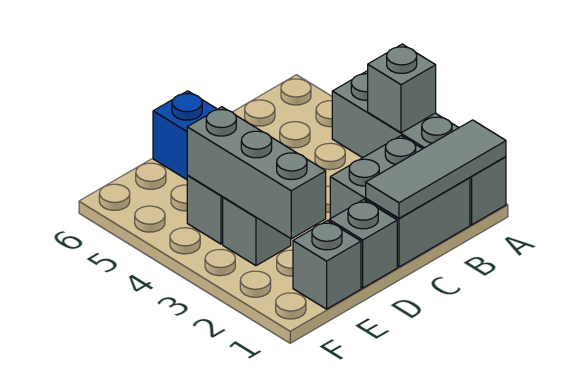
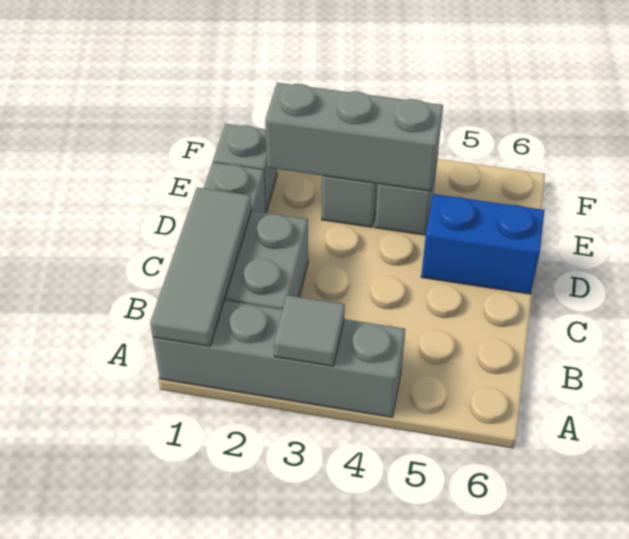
grey brick A3 level 2 -> grey tile A3 level 2

